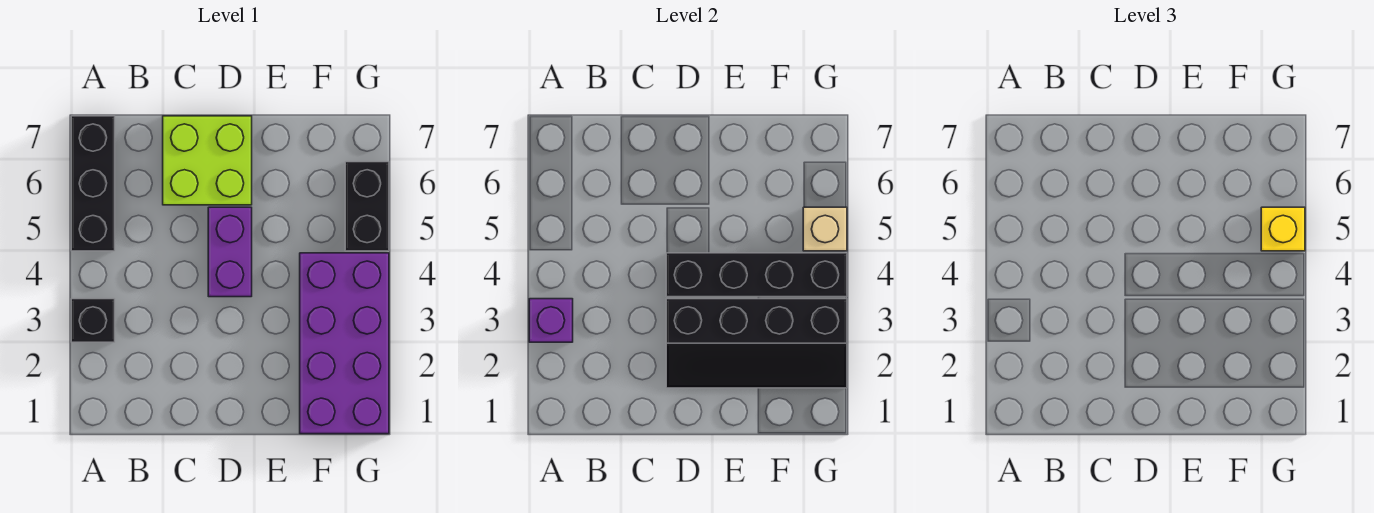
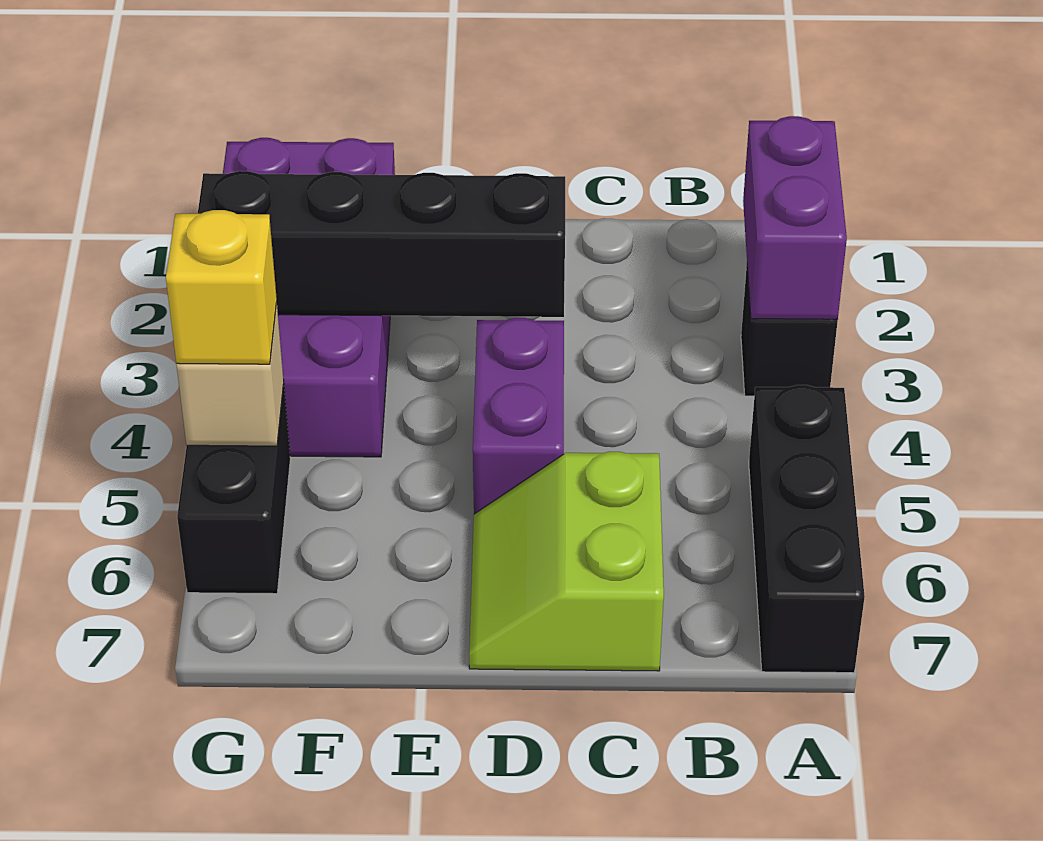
purple brick A3 level 2 -> purple brick A2:A3 level 2
lime brick C6:D7 level 1 -> lime slope C6:D7 level 1 top C
black brick D4:G4 level 2 -> none

